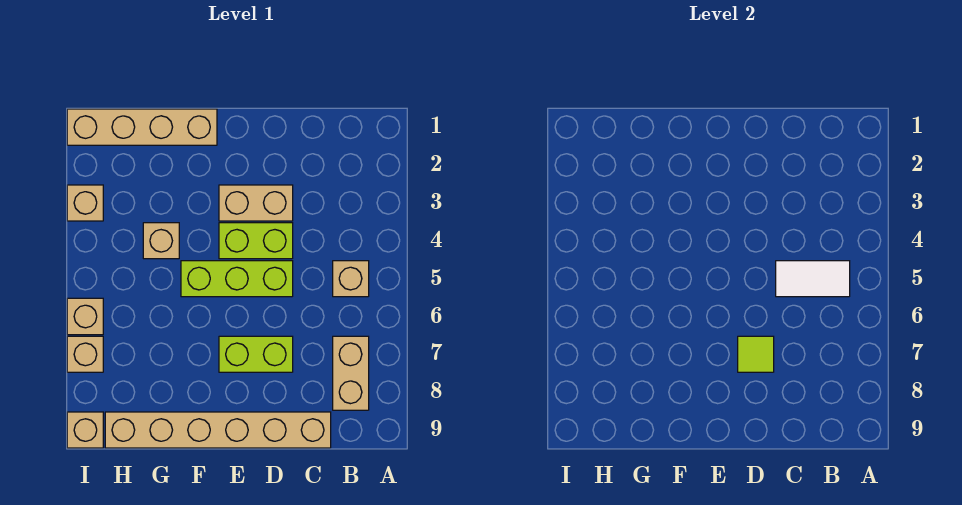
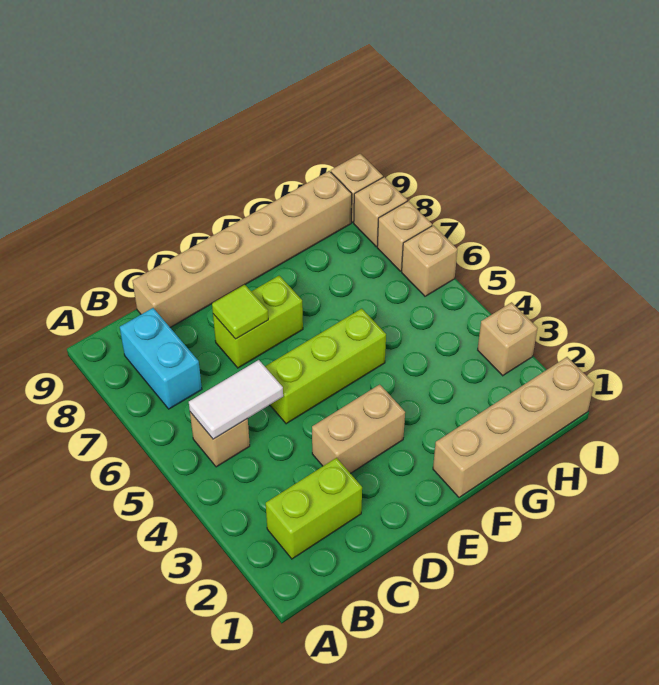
tan brick B7:B8 level 1 -> cyan brick B7:B8 level 1
lime brick D4:E4 level 1 -> lime brick B2:C2 level 1
tan brick G4 level 1 -> tan brick I8 level 1

